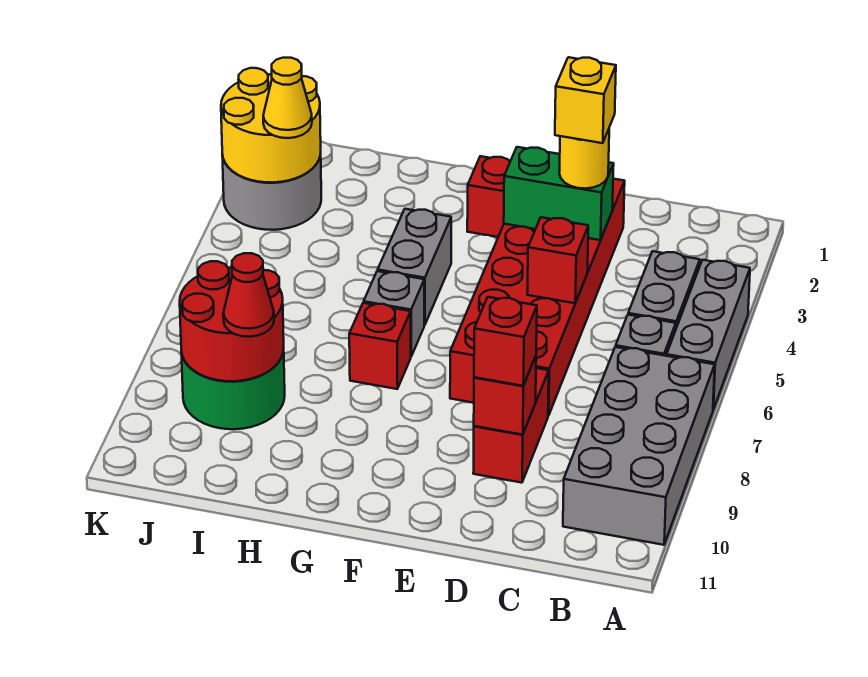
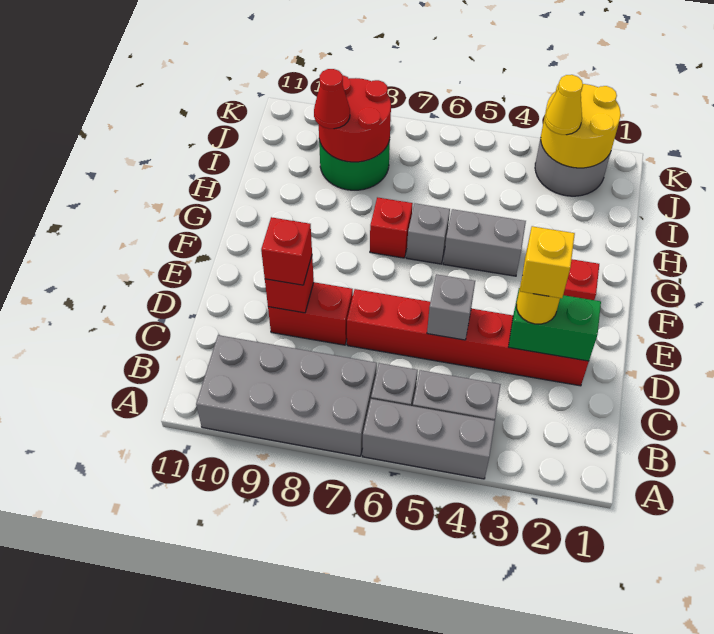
red brick D2:E7 level 1 -> red brick D2:D7 level 1
green brick D3:E3 level 2 -> green brick D2:D3 level 2
red brick D5 level 2 -> grey brick D5 level 2

